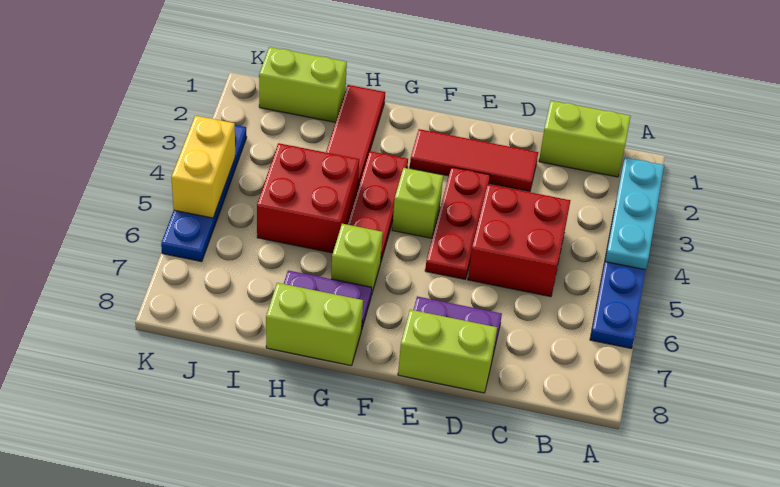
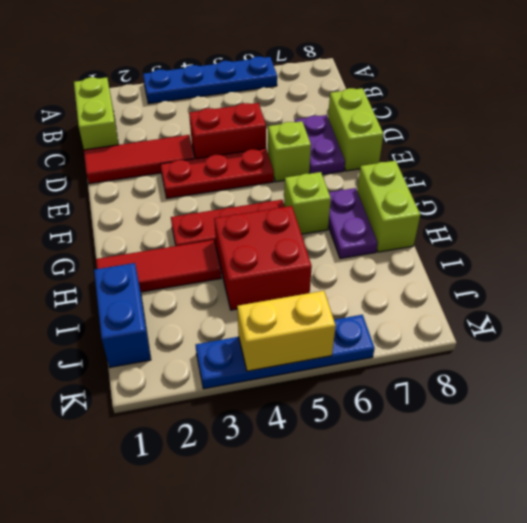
cyan plate A2:A4 level 2 -> none
red brick C4:D5 level 1 -> red brick D4:D5 level 1
red tile D2:F2 level 1 -> red tile D1:D3 level 1
lime brick F4 level 1 -> lime brick E6 level 1
lime brick I1:J1 level 1 -> blue brick I1:J1 level 1

